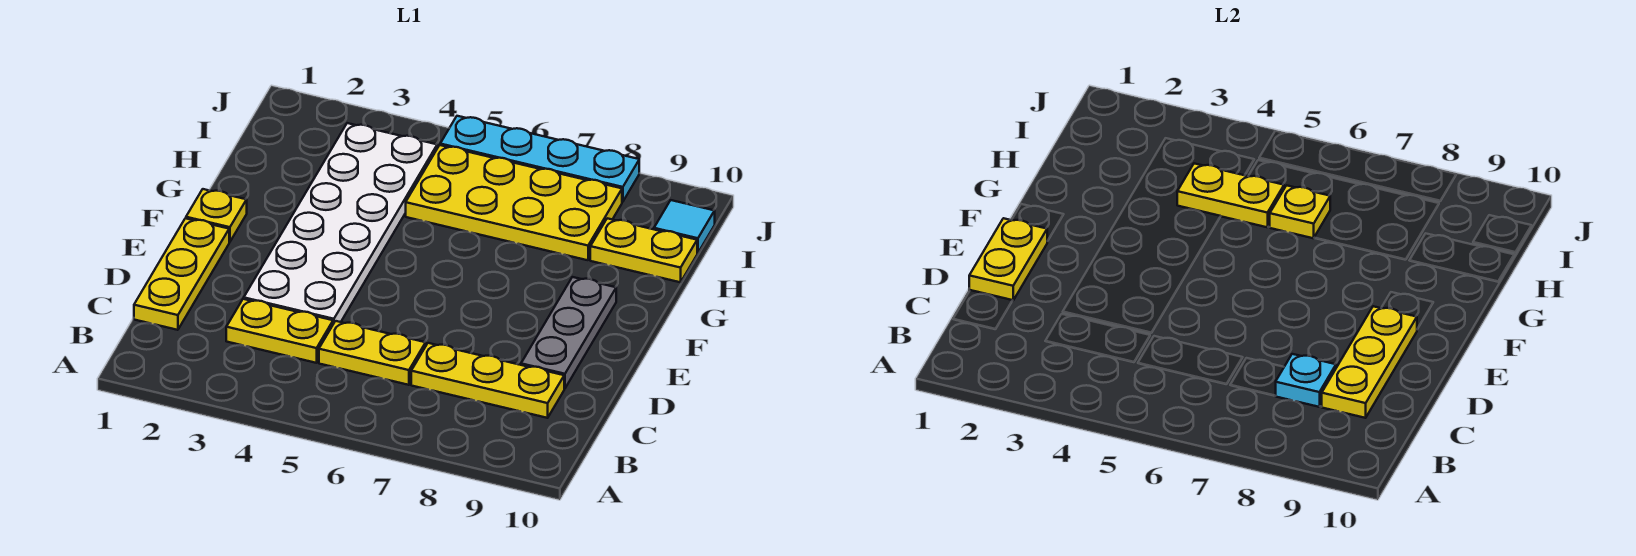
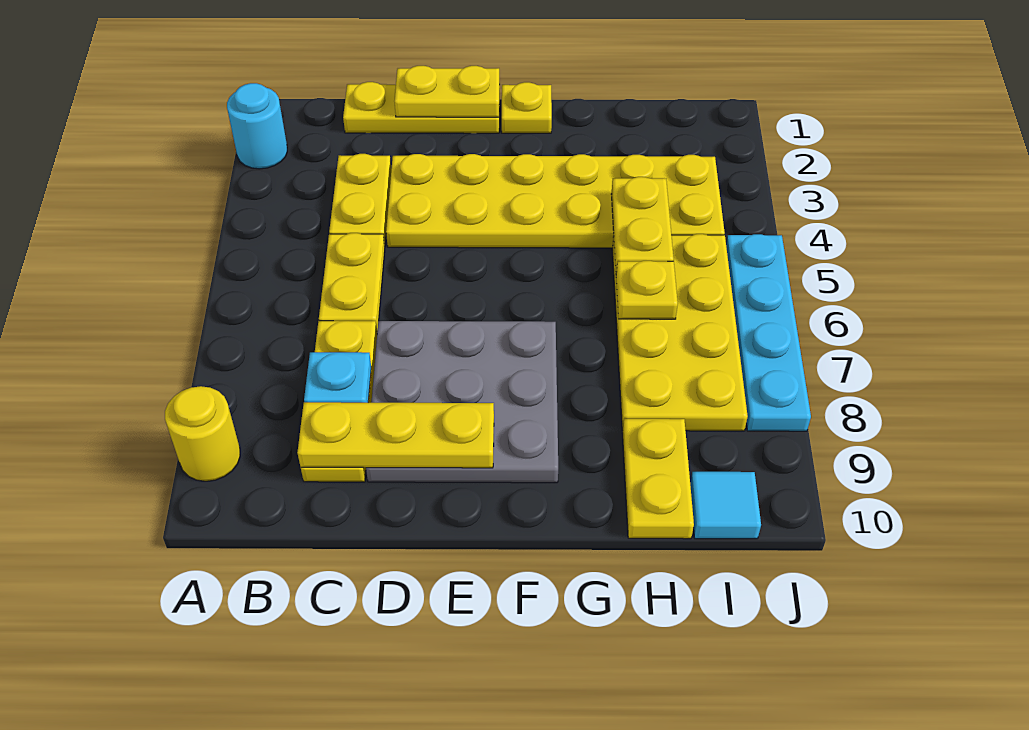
none -> cyan round brick A2 level 1
none -> yellow round brick A9 level 1
white plate D3:I4 level 1 -> yellow plate D3:I4 level 1
grey plate D9:F9 level 1 -> grey plate D7:F9 level 1

